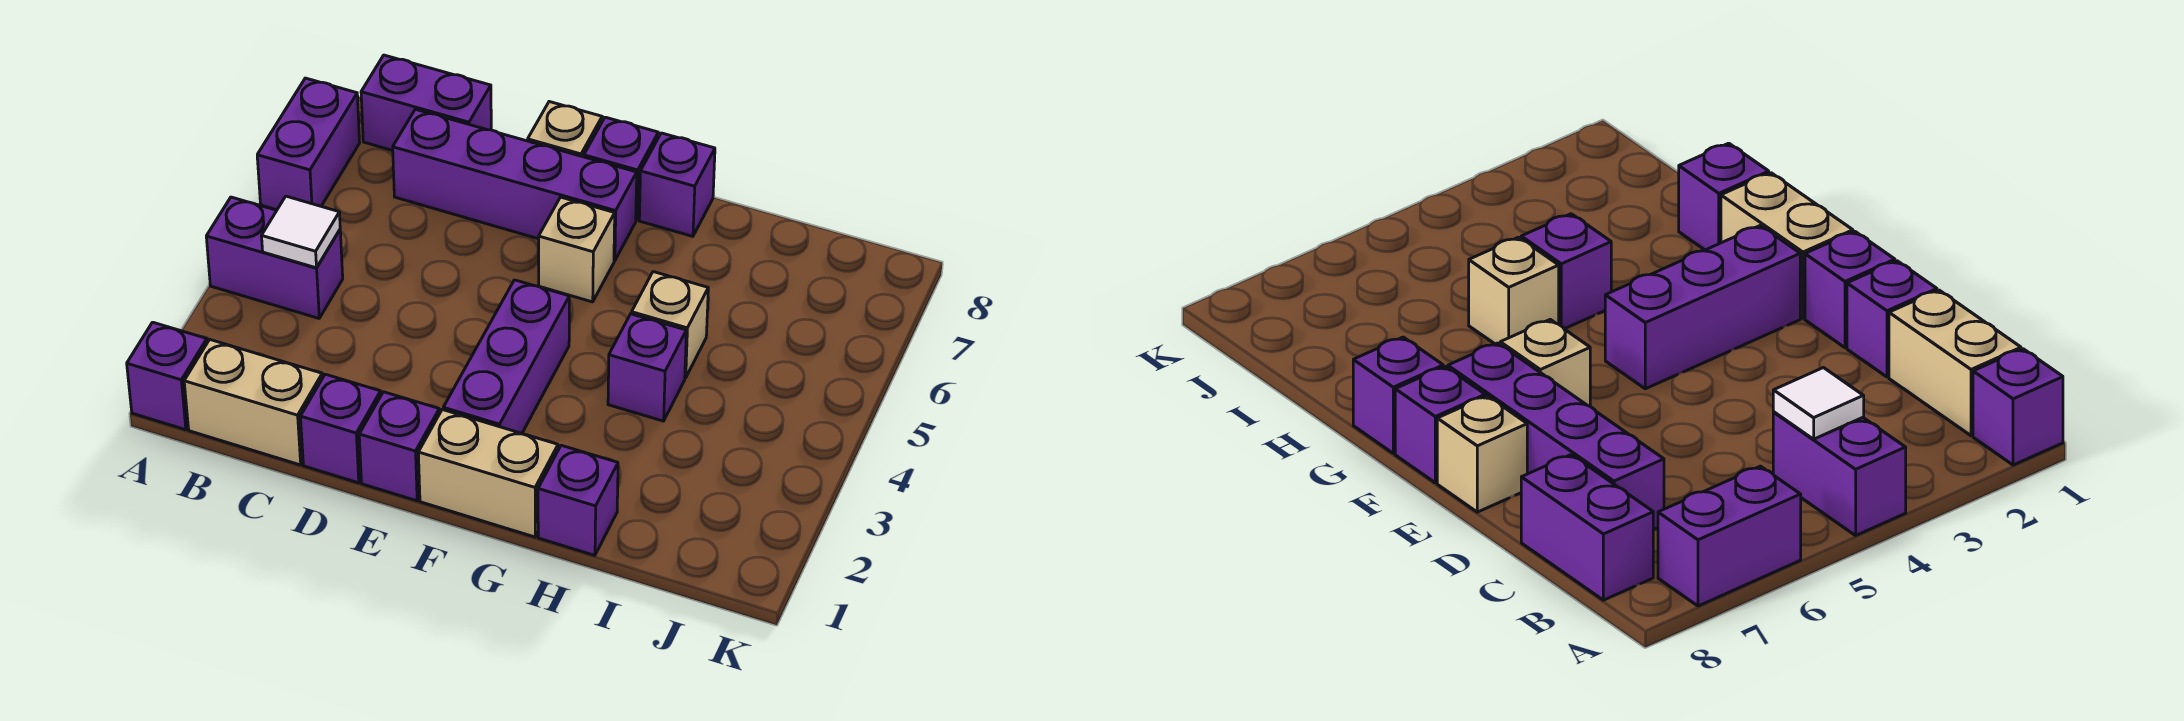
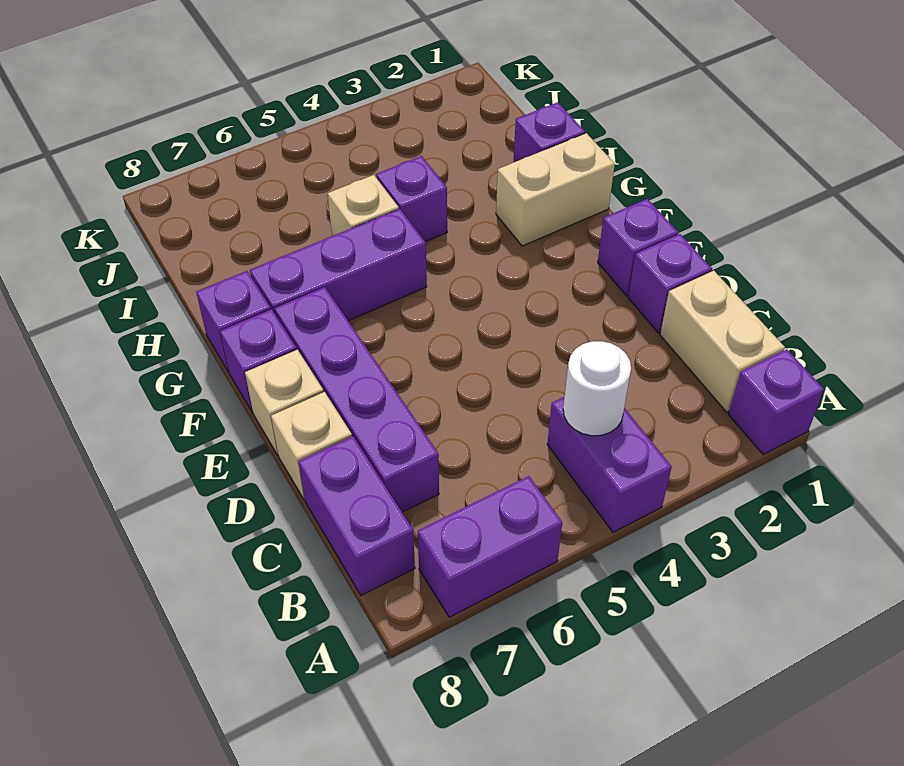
white tile B4 level 2 -> white round brick B4 level 2
tan brick F1:G1 level 1 -> tan brick G1:G2 level 1
purple brick F2:F4 level 1 -> purple brick G5:G7 level 1
tan brick F6 level 1 -> tan brick D8 level 1

